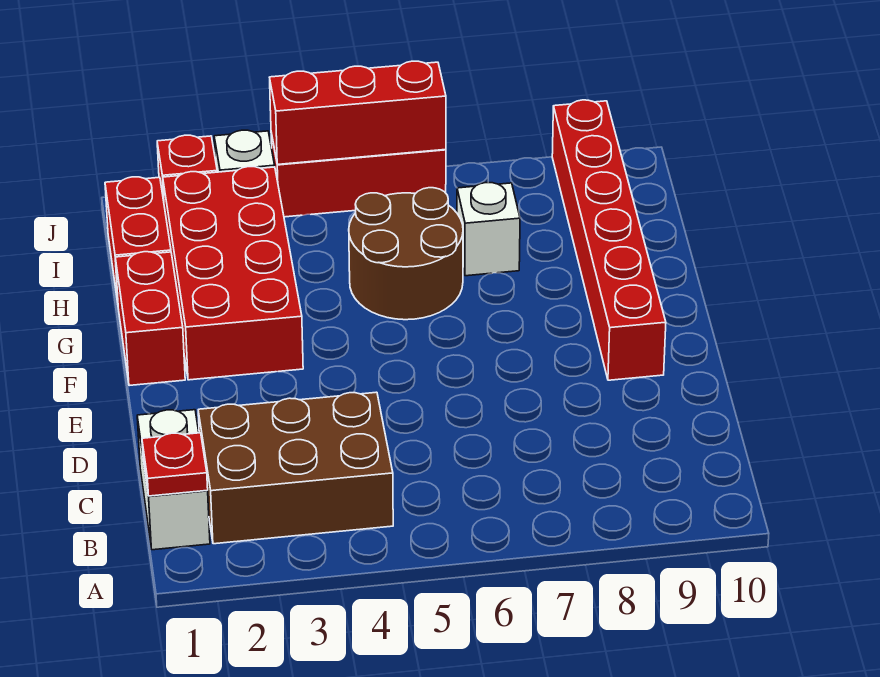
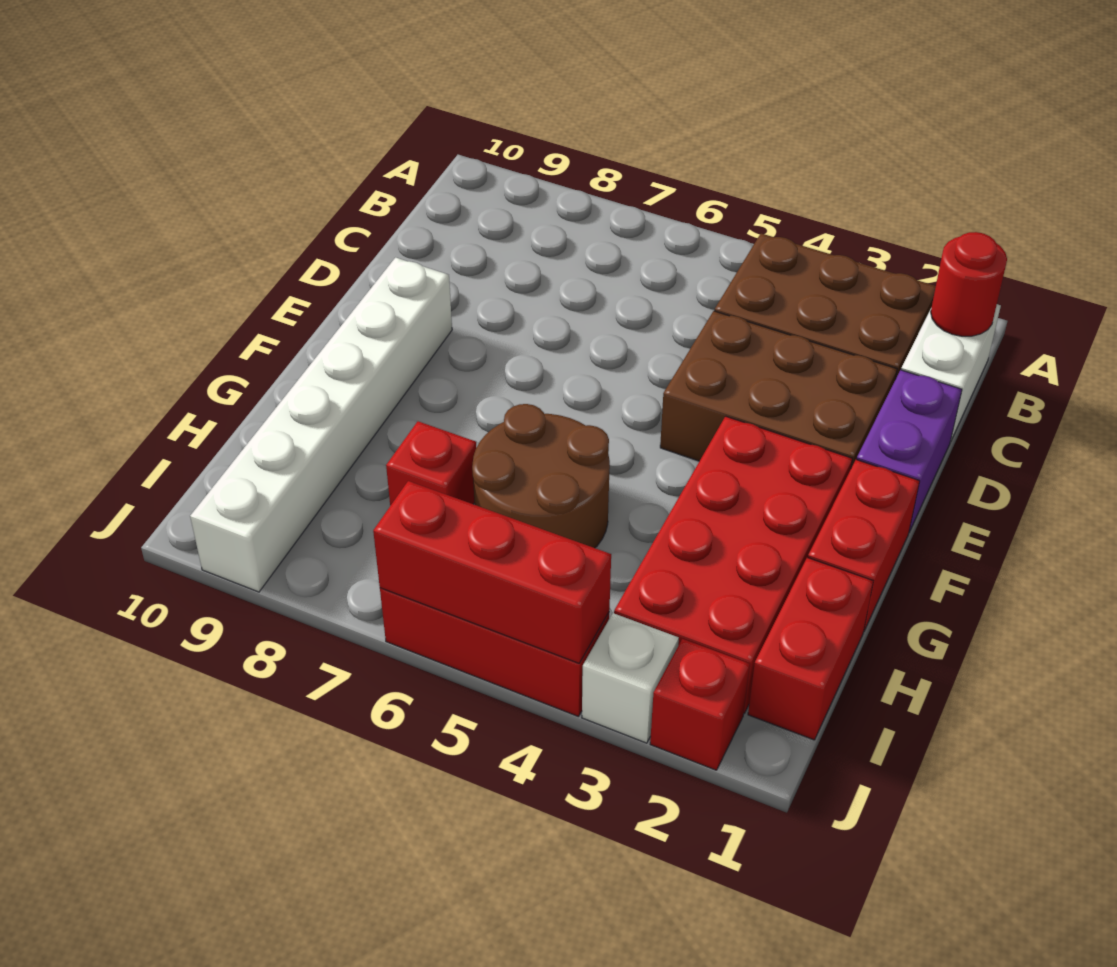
red plate B1 level 2 -> red round brick B1 level 2
none -> purple brick D1:E1 level 1
none -> brown brick D2:E4 level 1
red brick E9:J9 level 1 -> white brick E9:J9 level 1
white brick H7 level 1 -> red brick H7 level 1

